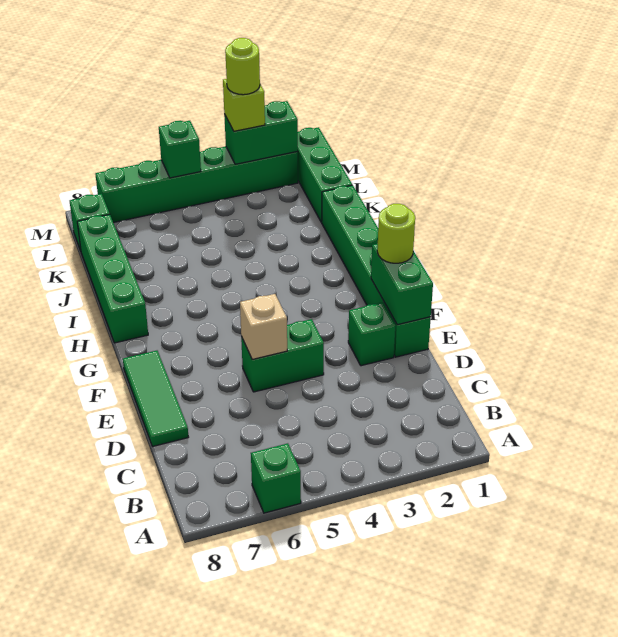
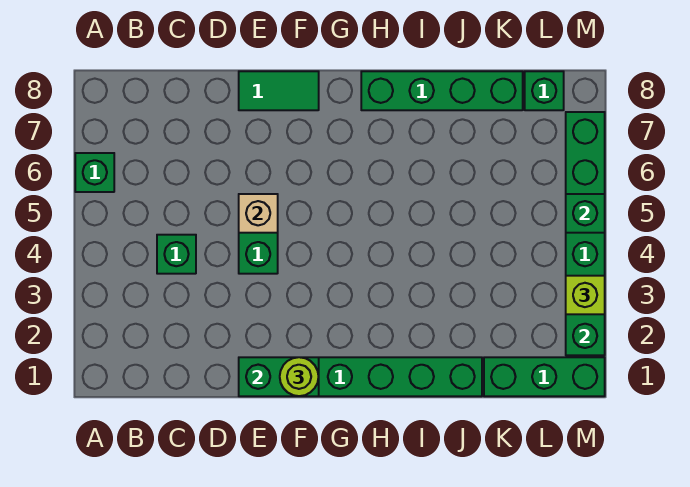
green tile D8:F8 level 1 -> green tile E8:F8 level 1
green brick E2 level 1 -> green brick C4 level 1
lime round brick M3 level 4 -> none

